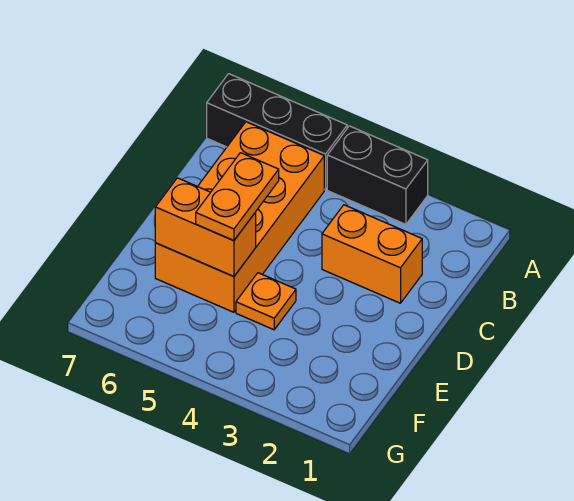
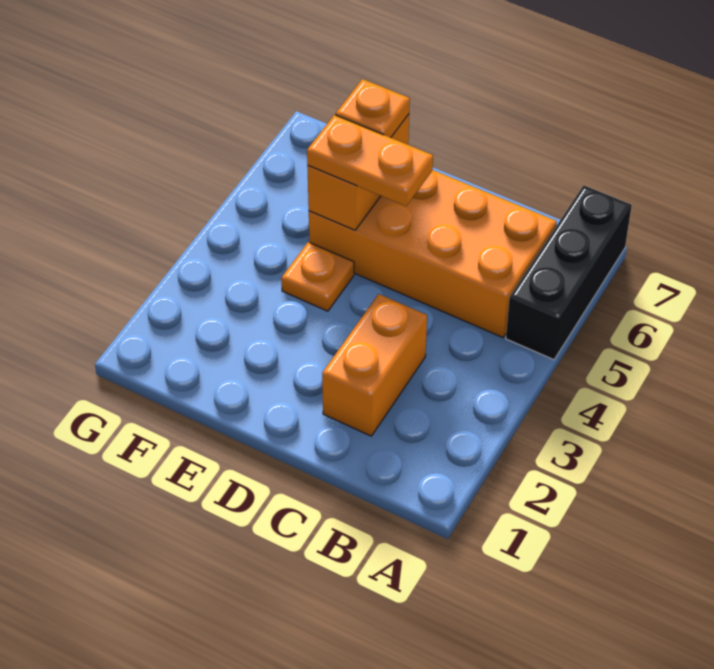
black brick A3:A4 level 1 -> none
none -> orange plate E6 level 3

